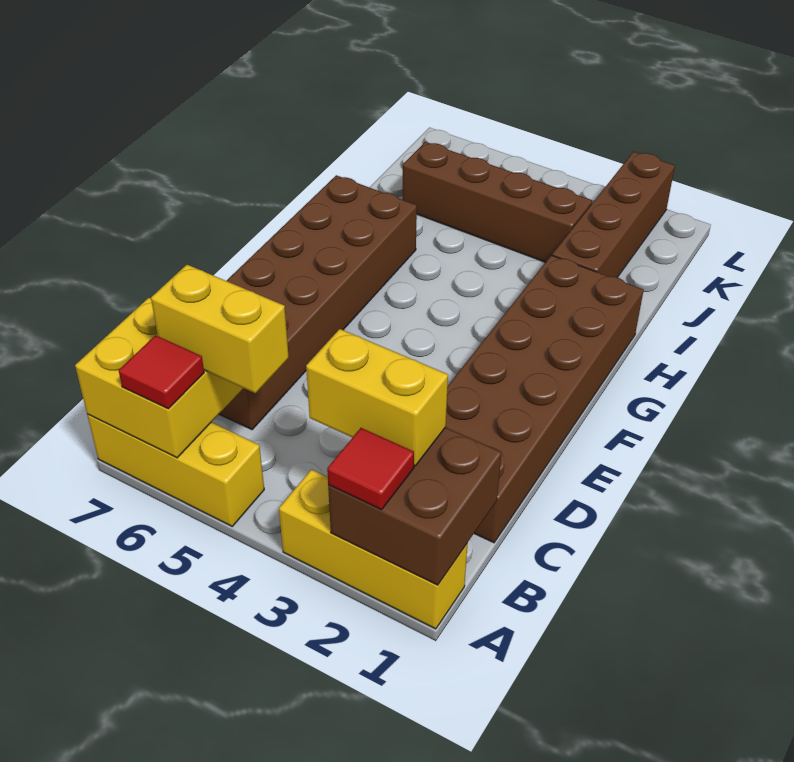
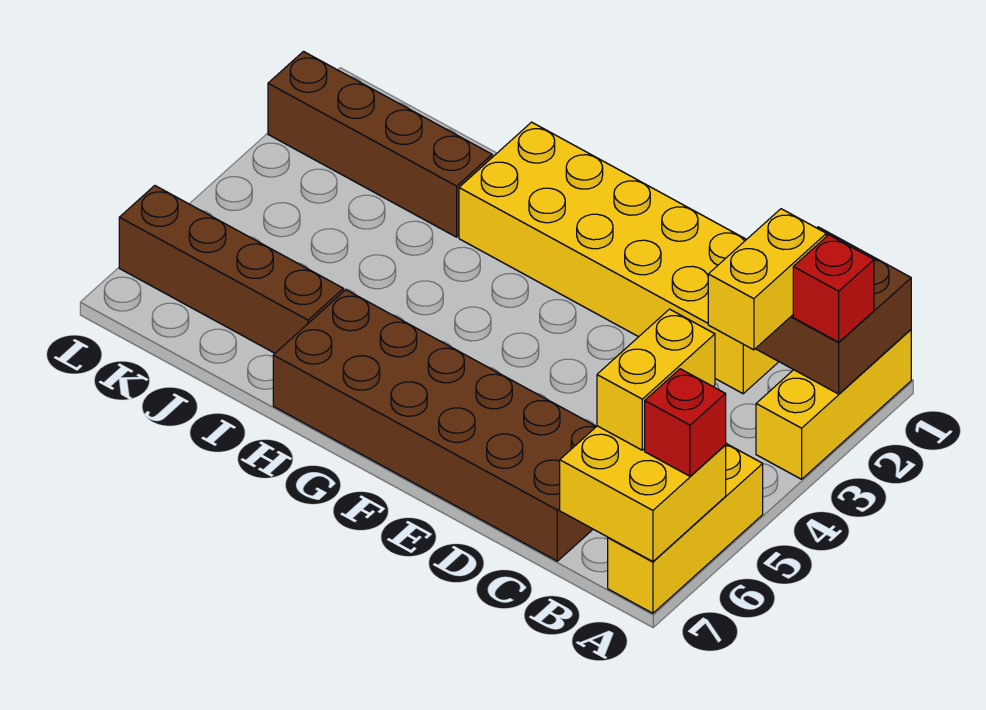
red tile A2 level 3 -> red brick A2 level 3
red tile A6 level 3 -> red brick A6 level 3
brown brick C1:H2 level 1 -> yellow brick C1:H2 level 1
brown brick J3:J6 level 1 -> brown brick I6:L6 level 1

